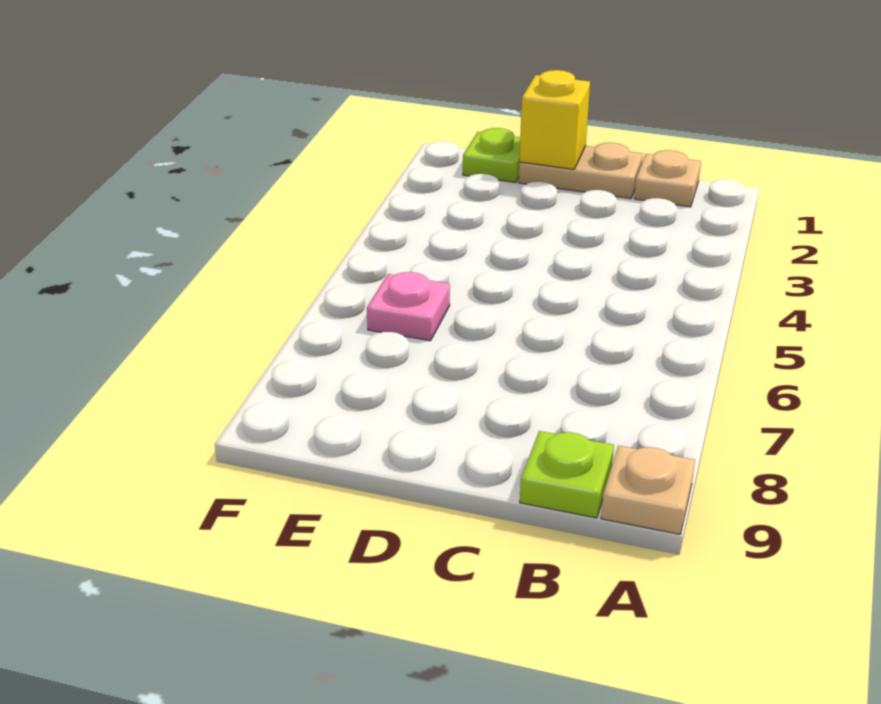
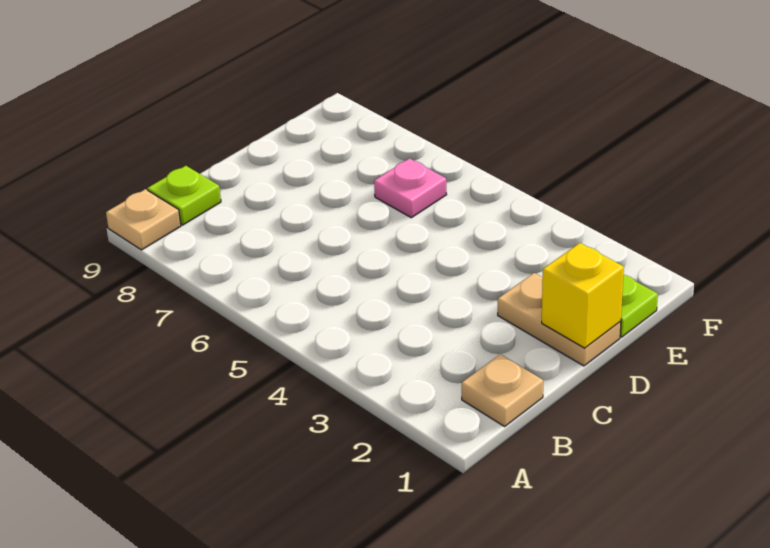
tan plate C1:D1 level 1 -> tan plate D1:D2 level 1

